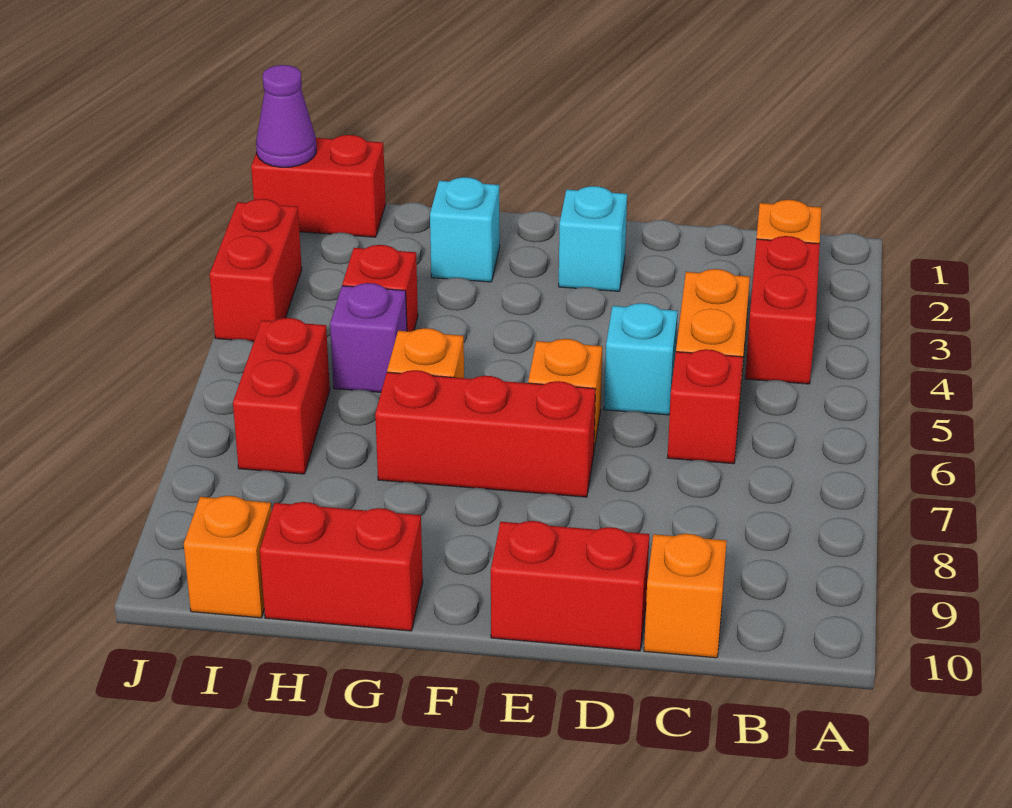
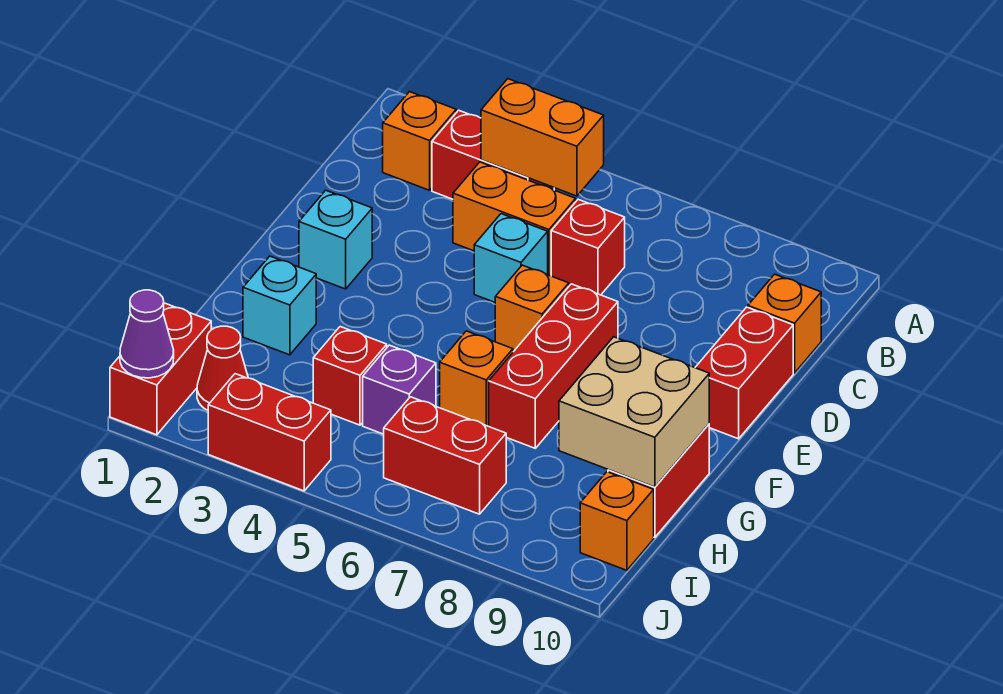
none -> orange brick B4:B5 level 2
none -> tan brick G9:H10 level 2
none -> red cone I2 level 1

